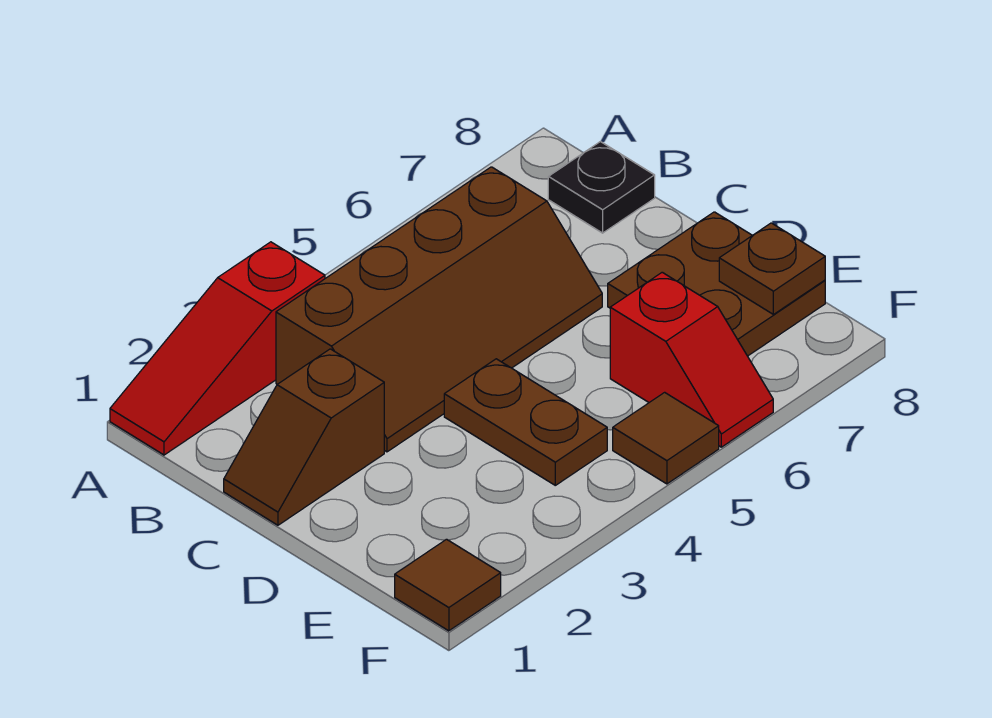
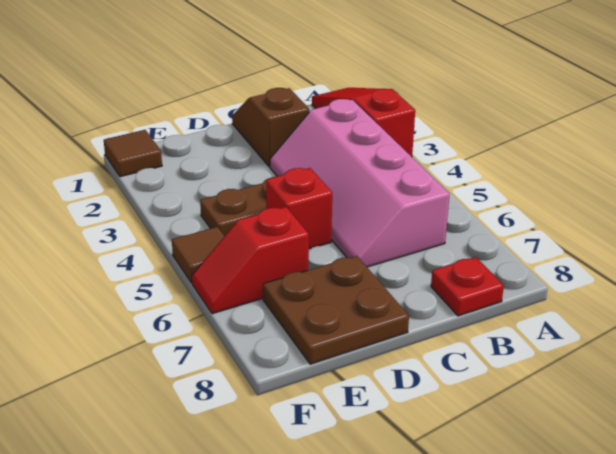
brown slope B3:C6 level 1 top B -> pink slope B3:C6 level 1 top B
black plate B8 level 1 -> red plate B8 level 1
none -> red brick D5 level 1
brown plate E8 level 2 -> none

